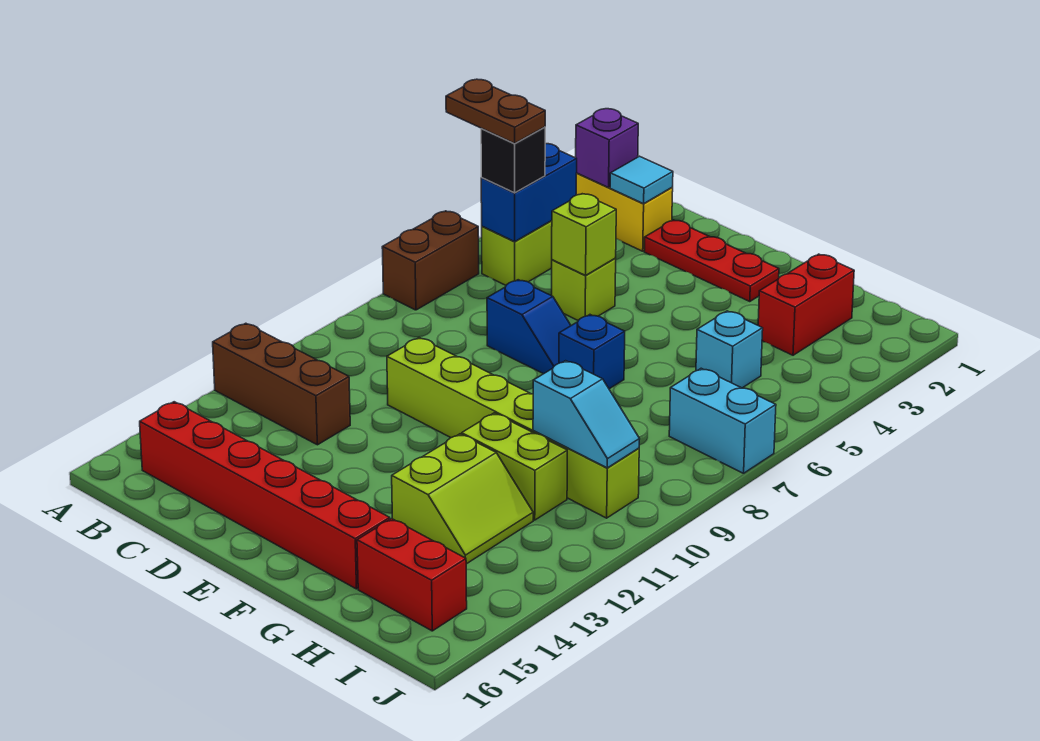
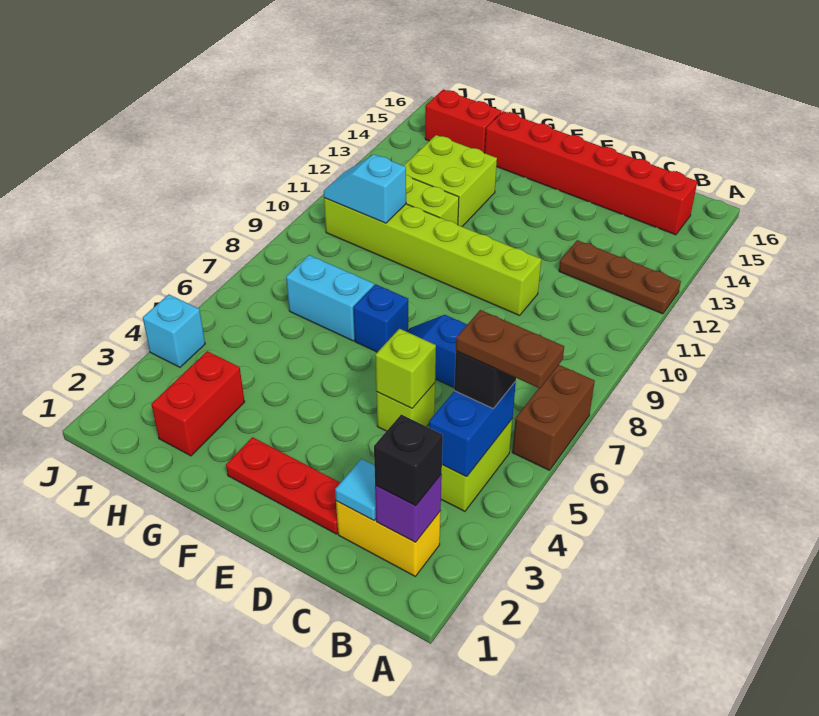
brown brick A12:C12 level 1 -> brown plate A12:C12 level 1
none -> black brick B2 level 3
lime slope G12:H13 level 1 top G -> lime brick G12:H13 level 1
cyan brick H5 level 1 -> cyan brick J4 level 1
cyan brick I7:J7 level 1 -> cyan brick G7:H7 level 1

